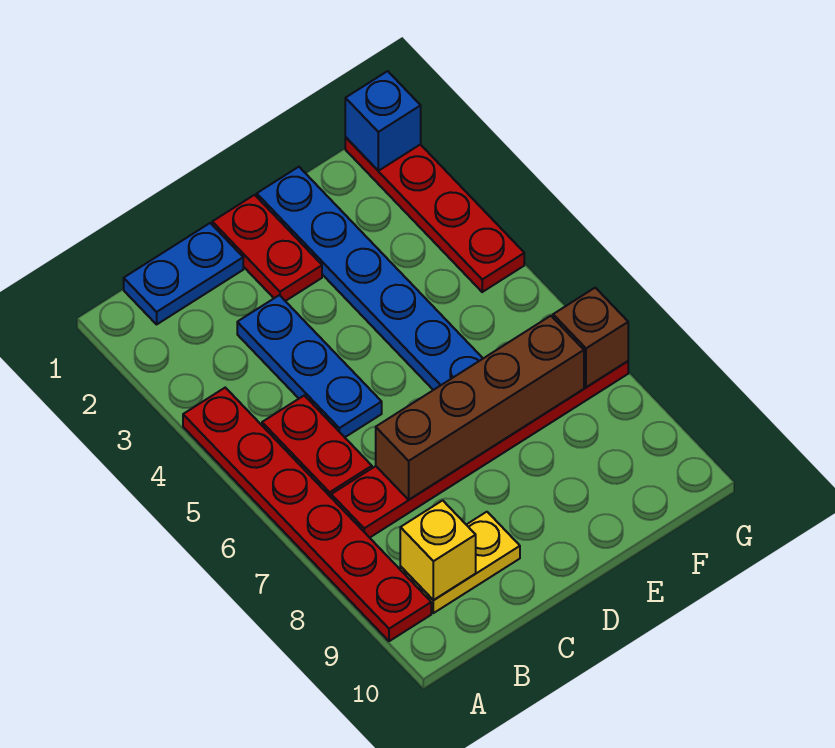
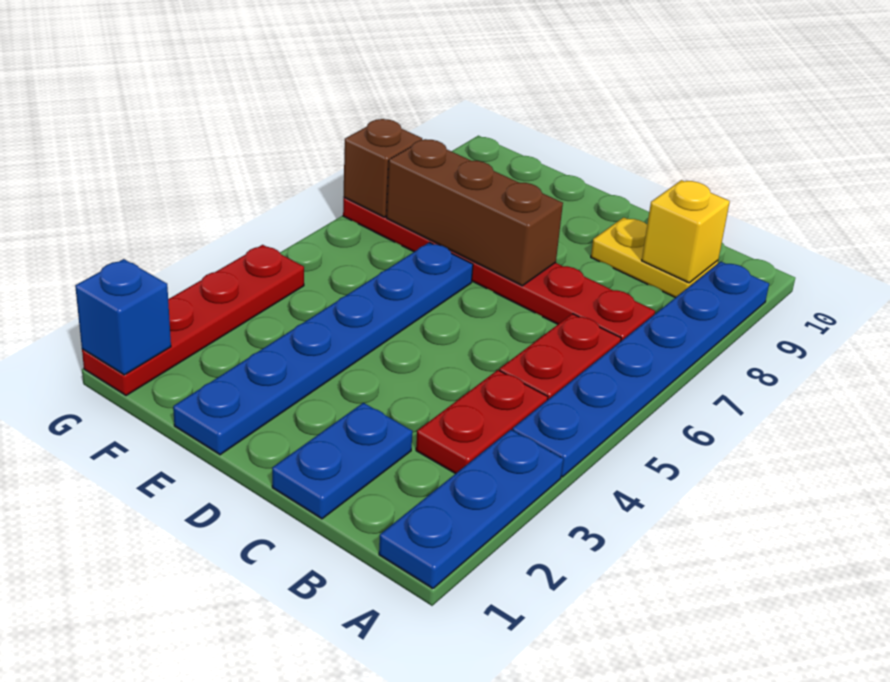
red plate A4:A9 level 1 -> blue plate A4:A9 level 1
blue plate B1:C1 level 1 -> blue plate C1:C2 level 1
blue plate C3:C5 level 1 -> blue plate A1:A3 level 1
brown brick C7:F7 level 2 -> brown brick D7:F7 level 2
red plate D1:D2 level 1 -> red plate B3:B4 level 1

